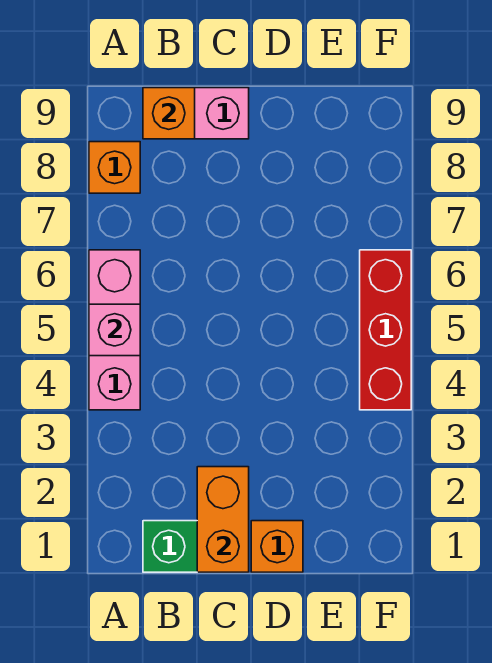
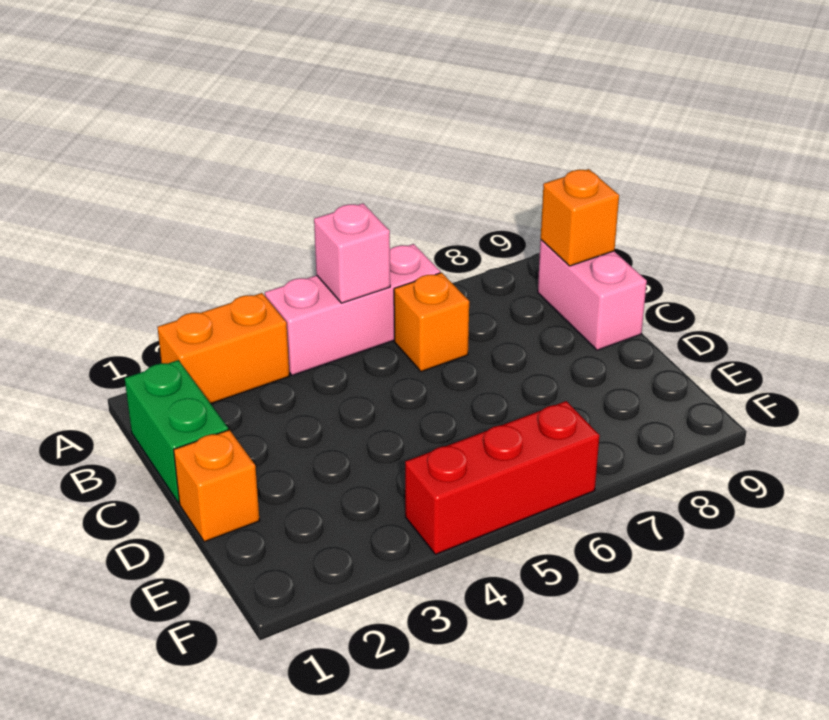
orange brick A8 level 1 -> orange brick B6 level 1
orange brick C1:C2 level 2 -> orange brick A2:A3 level 1

